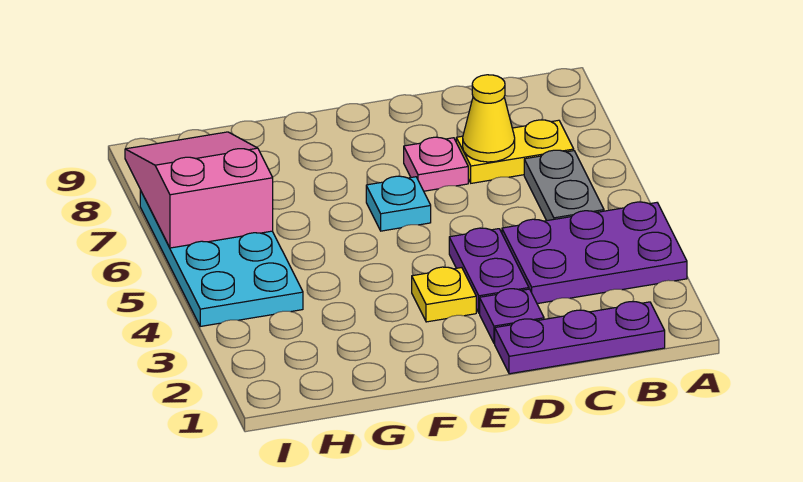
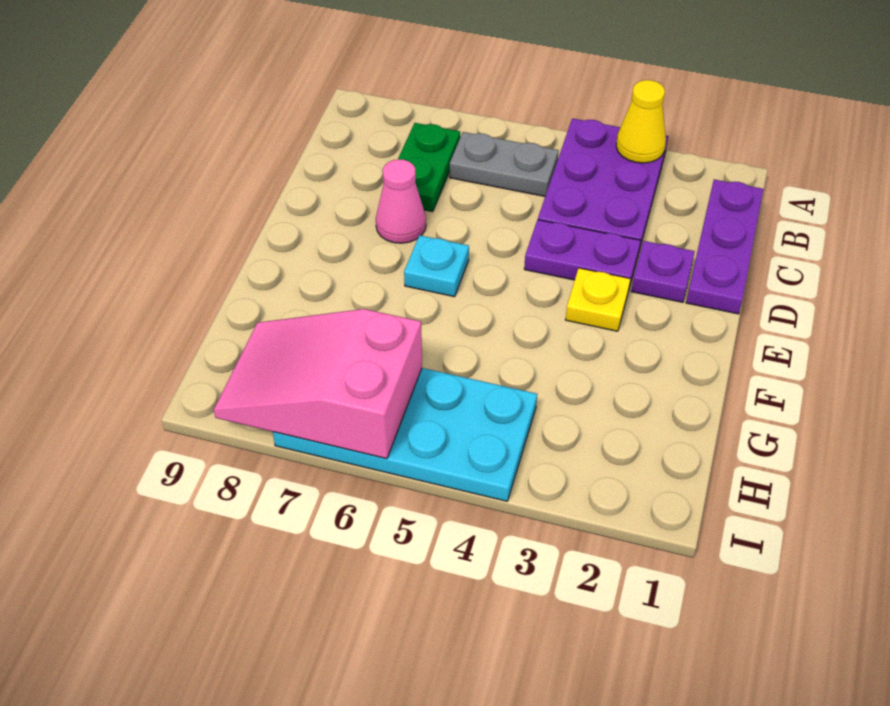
yellow plate B7:C7 level 1 -> green plate B7:C7 level 1
yellow cone C7 level 2 -> yellow cone A3 level 2
pink plate D7 level 1 -> pink cone D7 level 1

